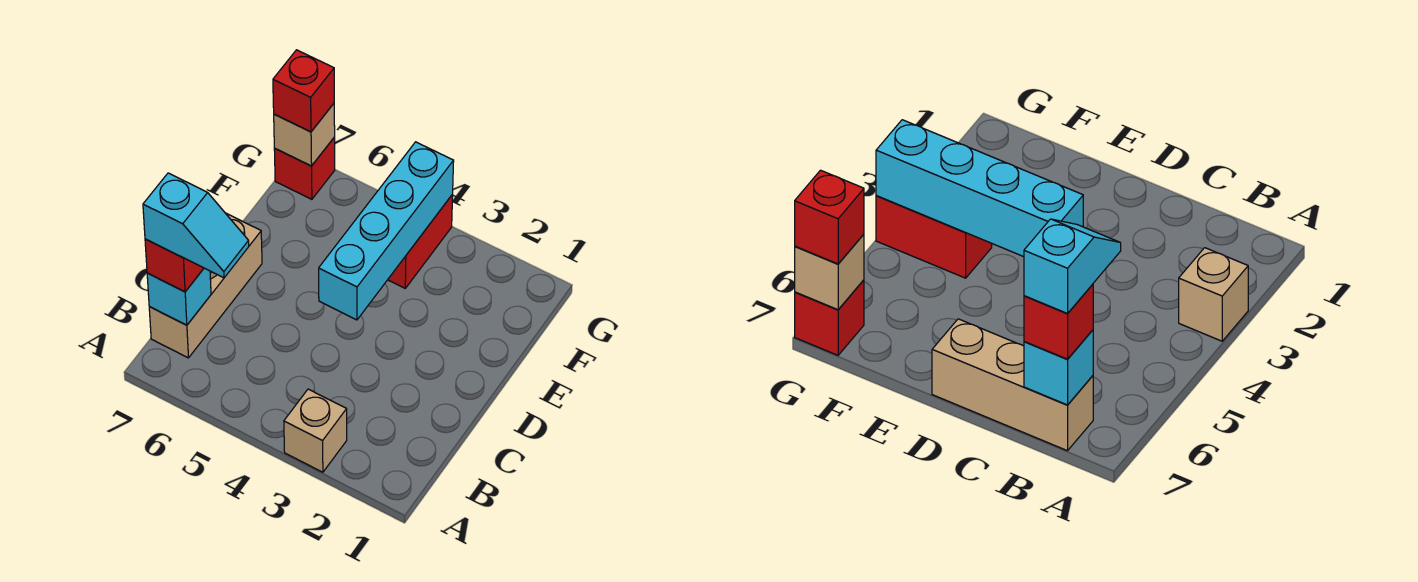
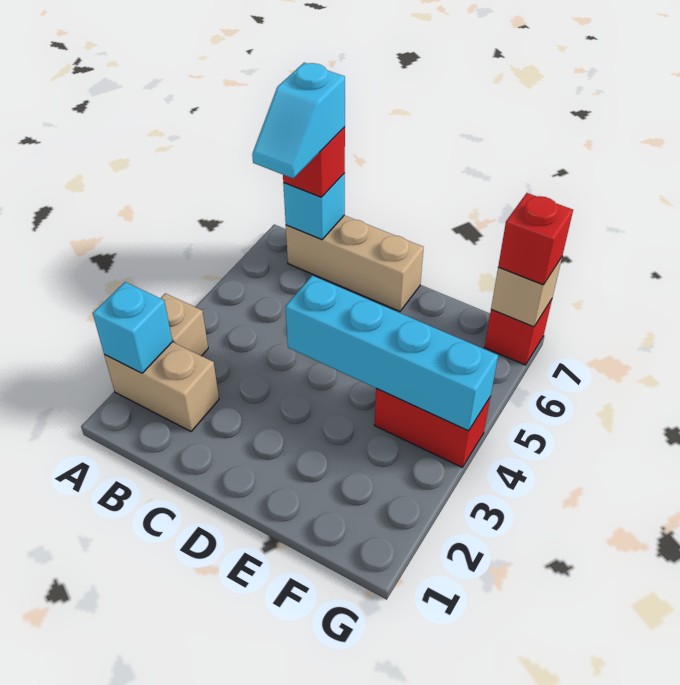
none -> tan brick A2:B2 level 1
none -> cyan brick A2 level 2

